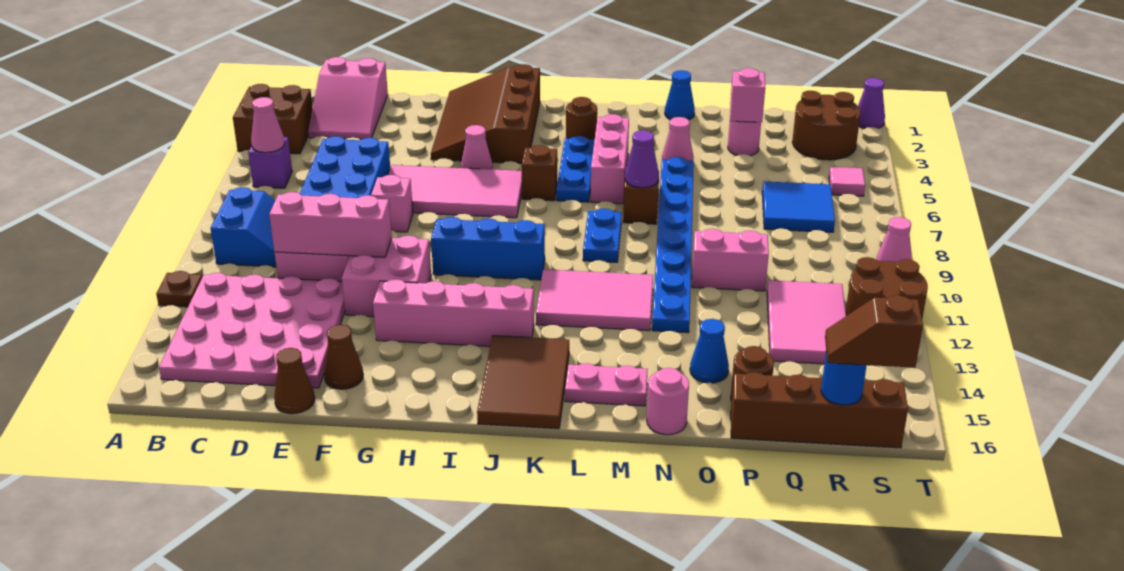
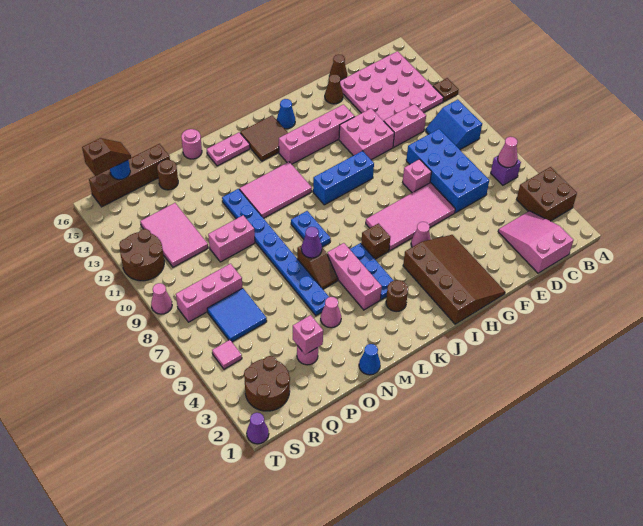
pink brick D11:F11 level 2 -> pink brick Q8:S8 level 1
brown tile J14:K16 level 1 -> brown tile J14:K15 level 1
blue cone O14 level 1 -> blue cone I15 level 1

